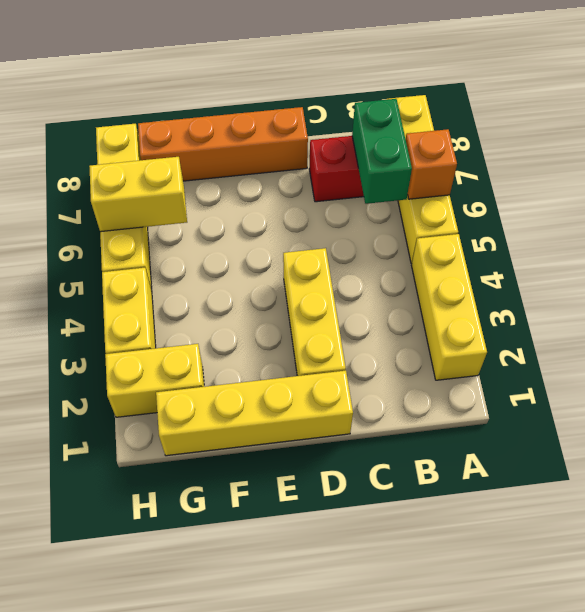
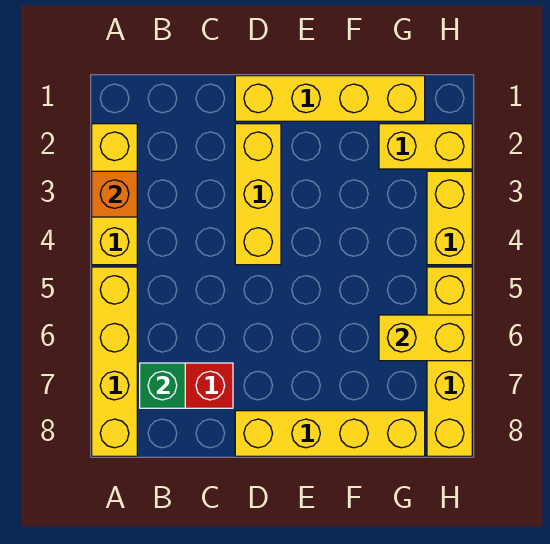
orange brick A6 level 2 -> orange brick A3 level 2
green brick B6:B7 level 2 -> green brick B7 level 2
orange brick D8:G8 level 1 -> yellow brick D8:G8 level 1

